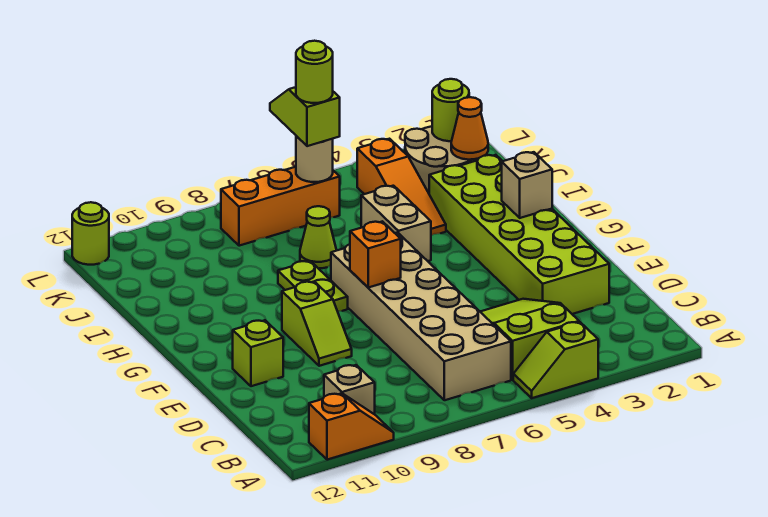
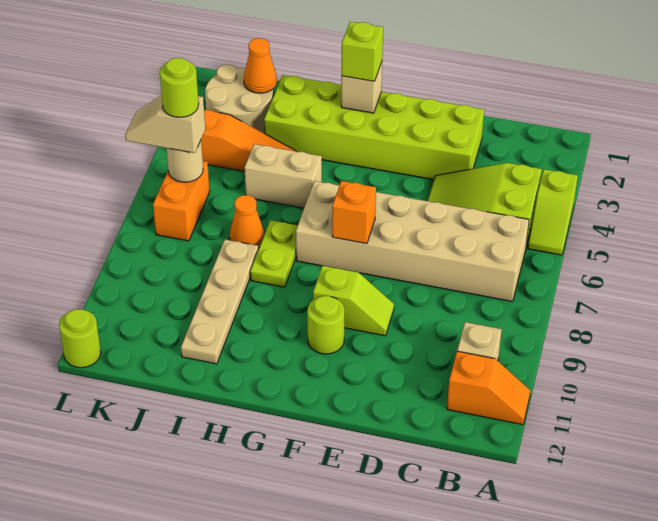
orange slope A10:A11 level 1 top 11 -> orange slope A11:B11 level 1 top B
lime brick E11 level 1 -> lime brick G2 level 3
lime plate G8:H8 level 1 -> lime plate H7:H8 level 1
lime cone I7 level 1 -> orange cone I7 level 1
none -> tan plate I8:I11 level 1
lime round brick K2 level 2 -> lime round brick F10 level 1
orange brick K6:K8 level 1 -> orange brick K6:K7 level 1
lime slope K6:L6 level 3 top K -> tan slope K6:L6 level 3 top K

